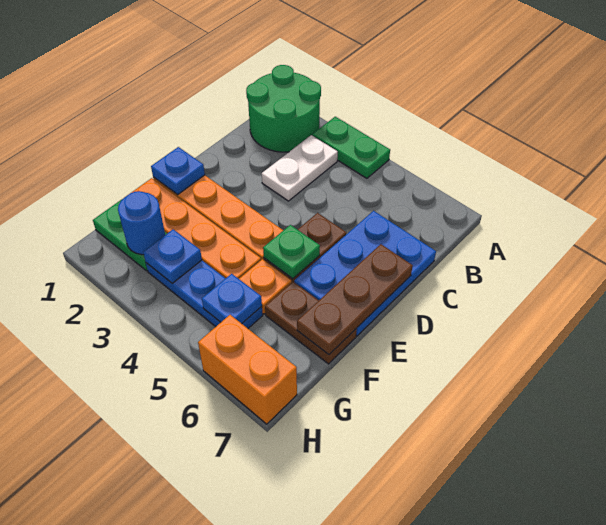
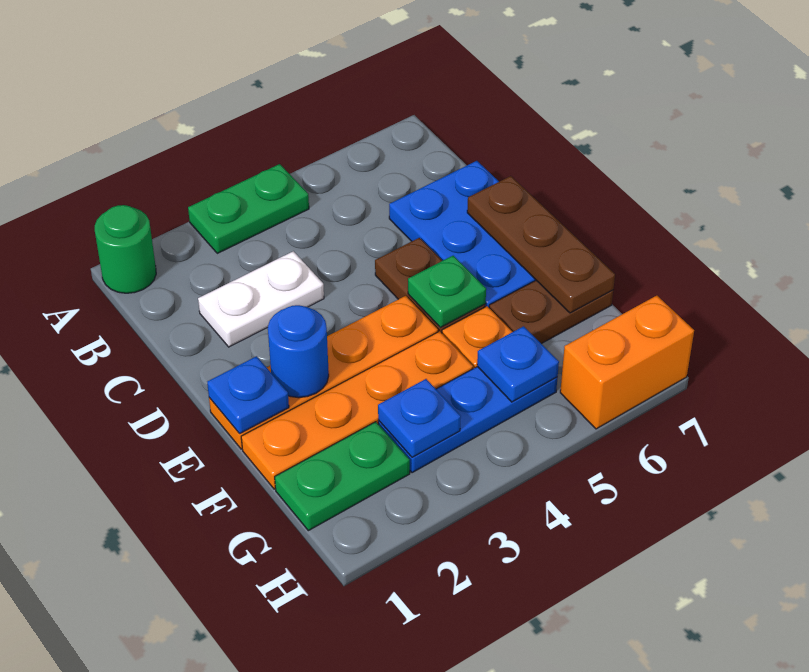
green round brick A1:B2 level 1 -> green round brick A1 level 1
white plate B3:C3 level 1 -> white plate C2:C3 level 1
blue round brick G2 level 2 -> blue round brick E2 level 2

